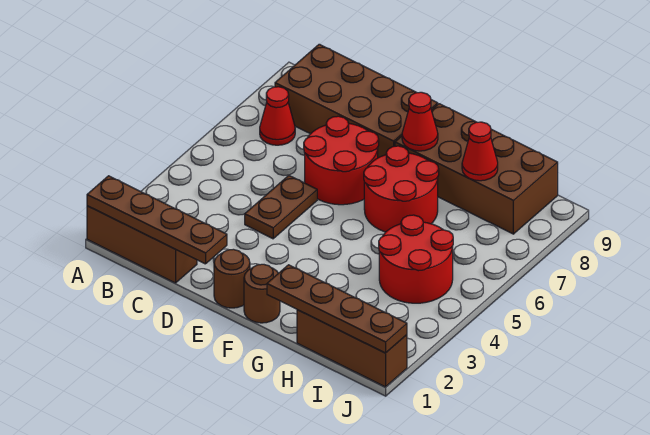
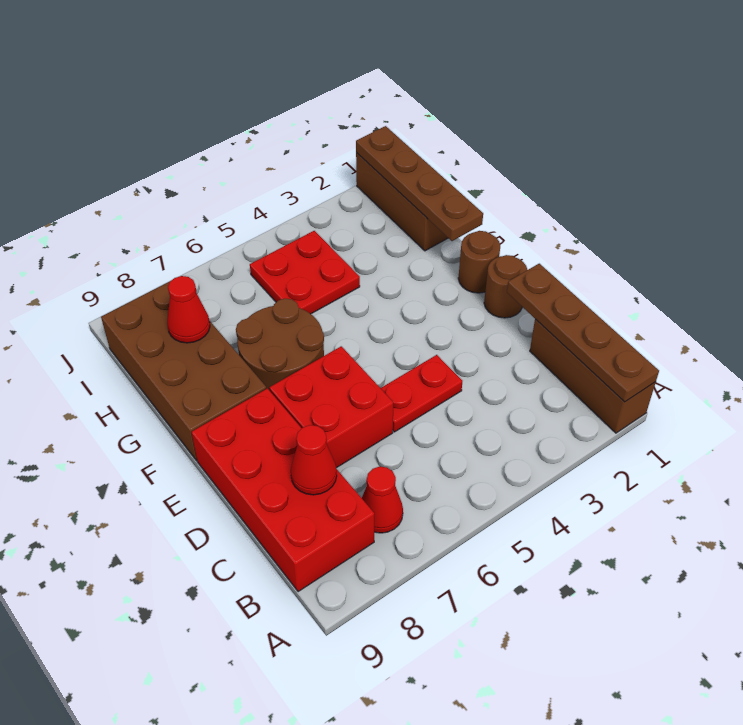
brown brick B8:E9 level 1 -> red brick B8:E9 level 1
brown plate D4:D5 level 1 -> red plate D4:D5 level 1
red round brick D6:E7 level 1 -> red brick D6:E7 level 1
red round brick F6:G7 level 1 -> brown round brick F6:G7 level 1
red cone F8 level 2 -> red cone C8 level 2
red round brick H4:I5 level 1 -> red plate H4:I5 level 1

